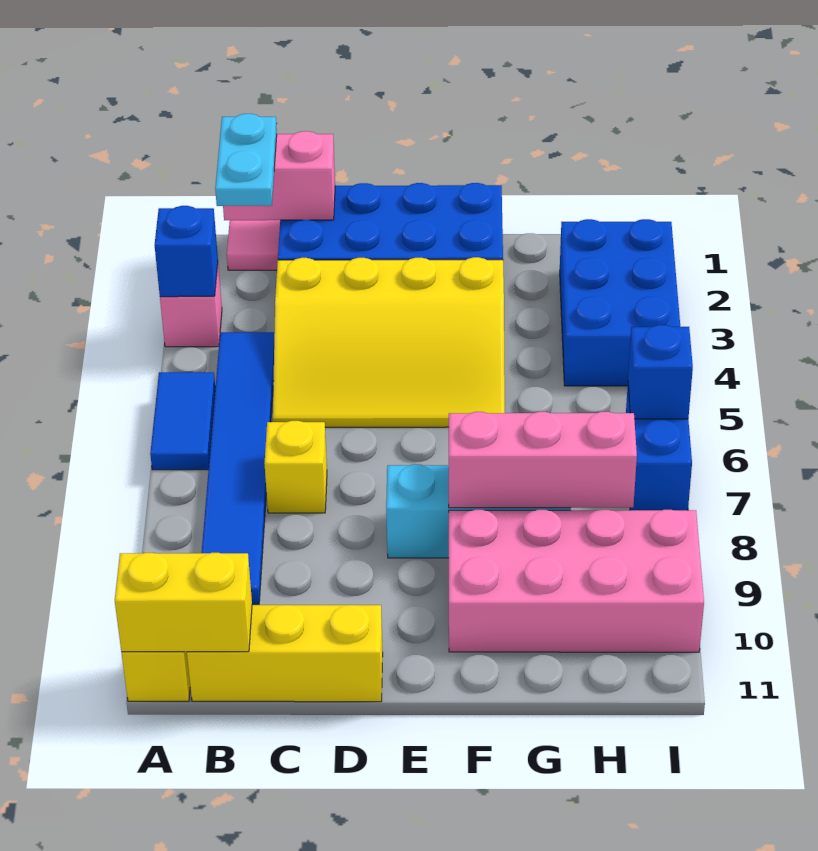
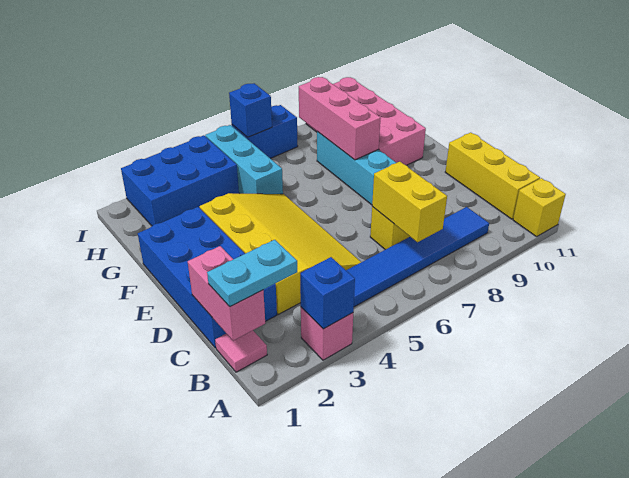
blue tile A5:A6 level 1 -> none
yellow brick A11:B11 level 2 -> yellow brick B7:C7 level 2
none -> cyan brick G5:I5 level 1

